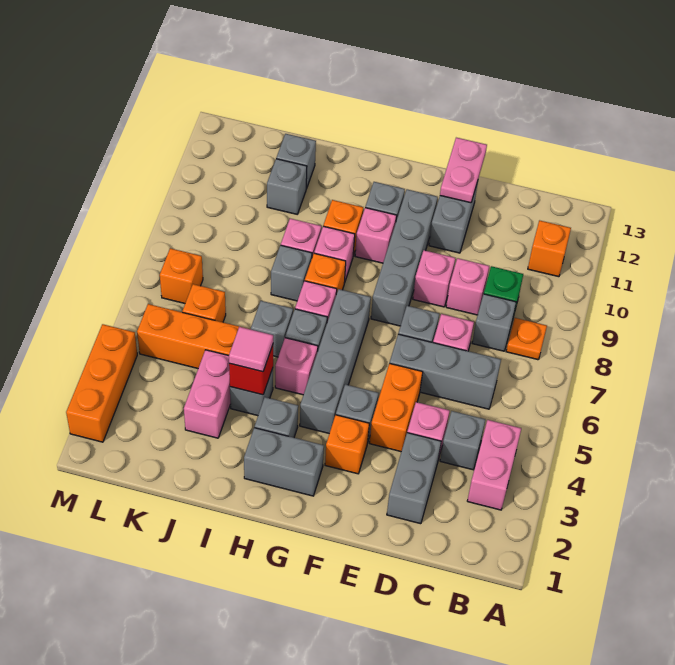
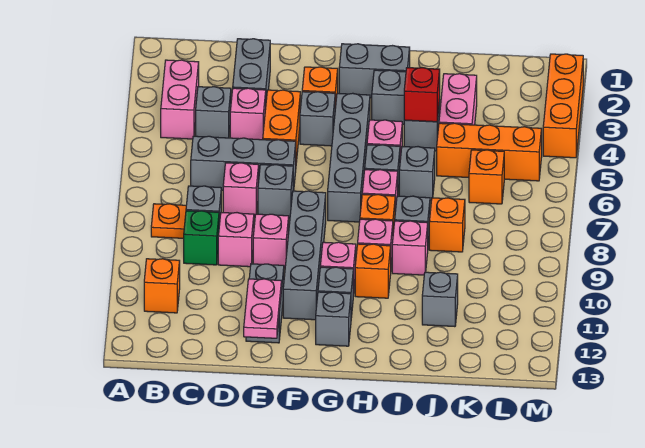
pink tile I4 level 3 -> none
grey brick J12 level 1 -> grey brick G12 level 1
orange brick L7 level 1 -> orange brick J8 level 1

